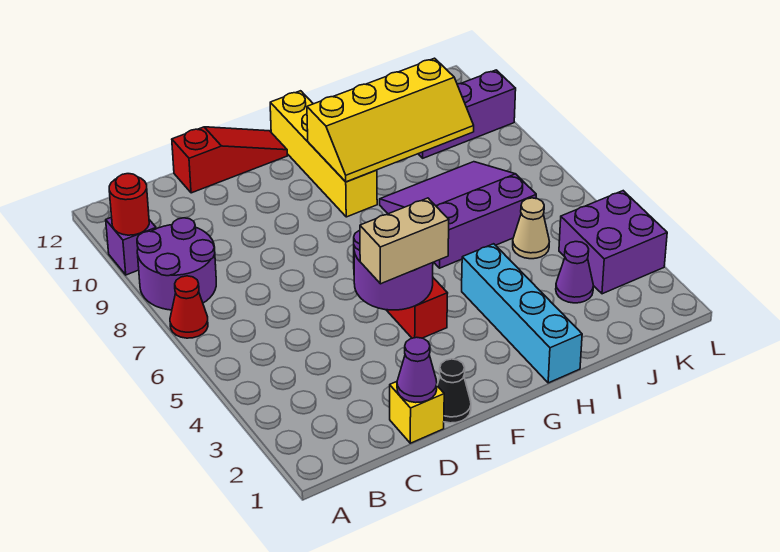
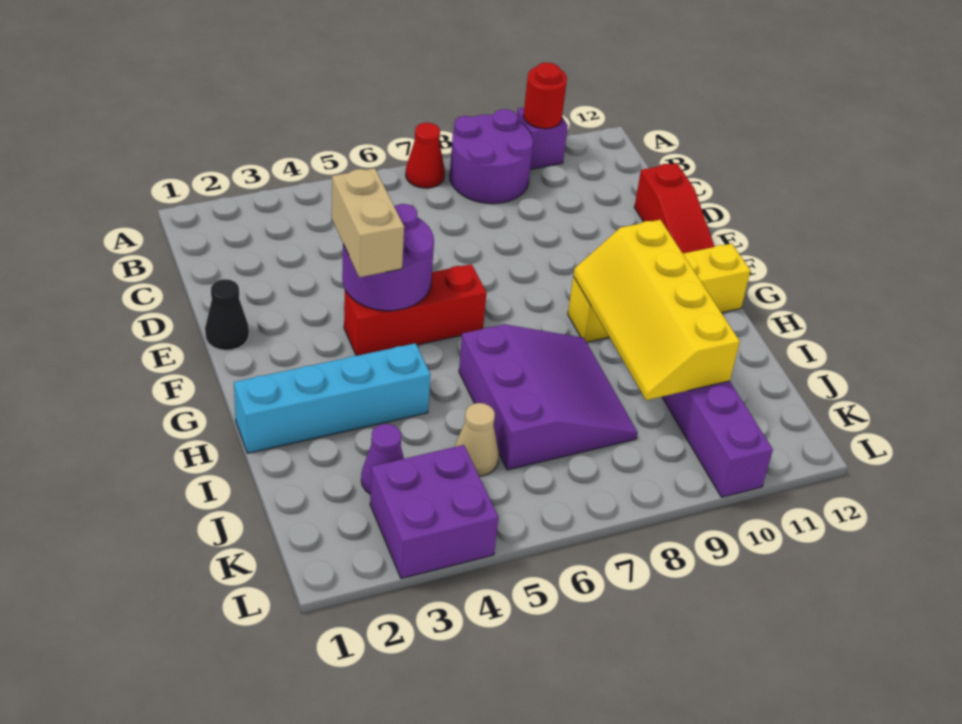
yellow brick D1 level 1 -> none
purple cone D1 level 2 -> none

